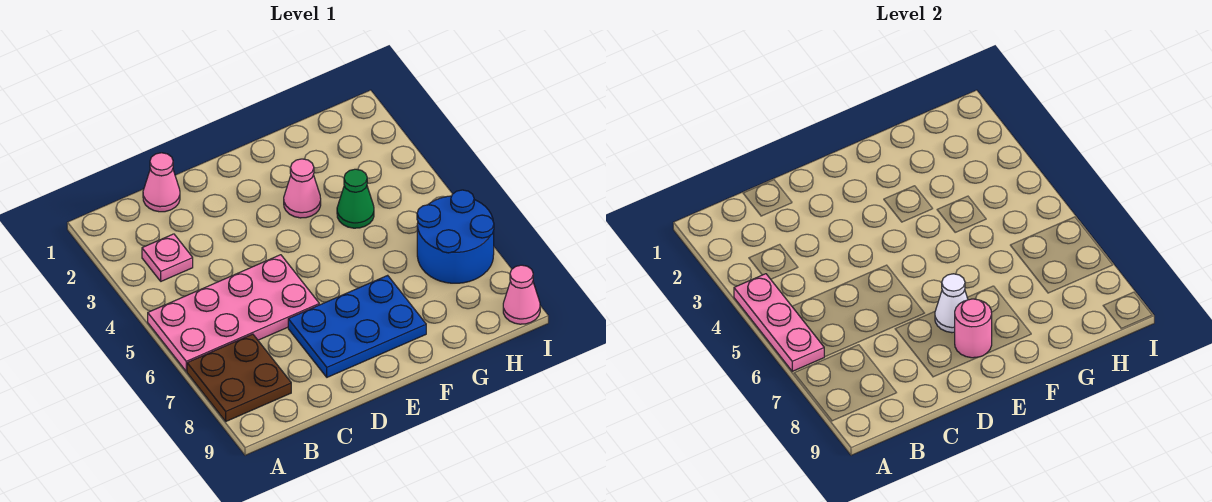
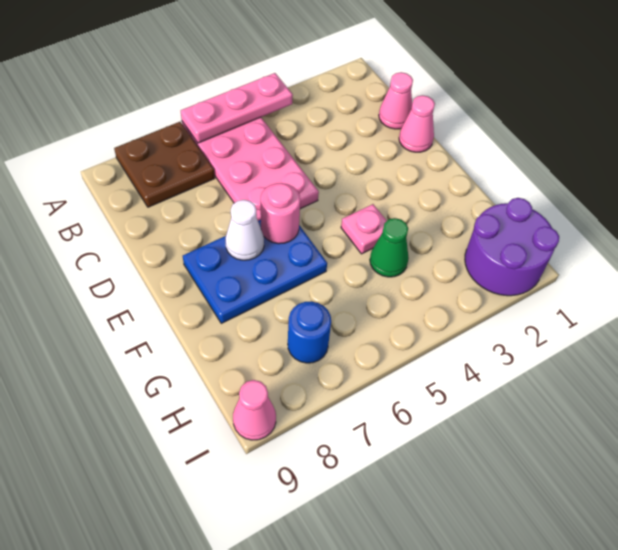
pink plate B3 level 1 -> pink plate F4 level 1
blue plate D7:F8 level 1 -> blue plate E6:F8 level 1
pink round brick E8 level 2 -> pink round brick E6 level 2
pink cone F3 level 1 -> pink cone D1 level 1
none -> purple round brick H1:I2 level 1
blue round brick H6:I7 level 1 -> blue round brick H7 level 1

